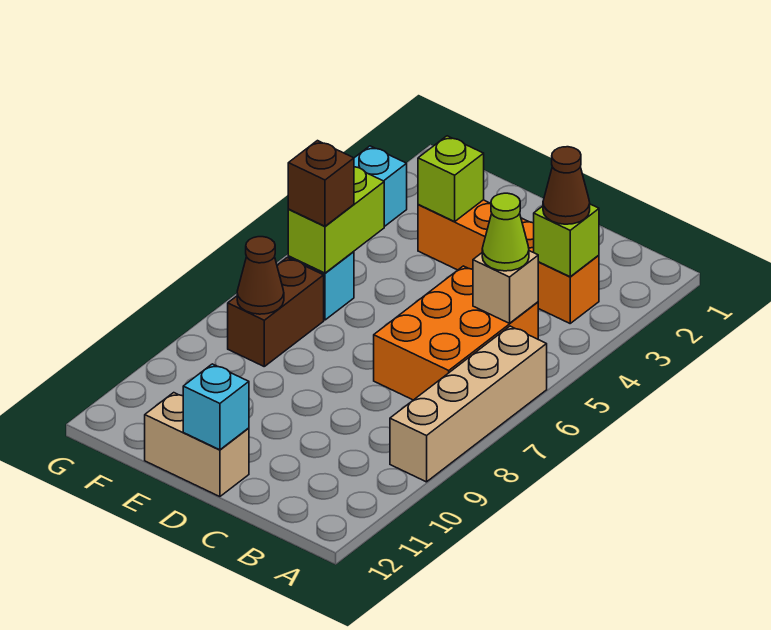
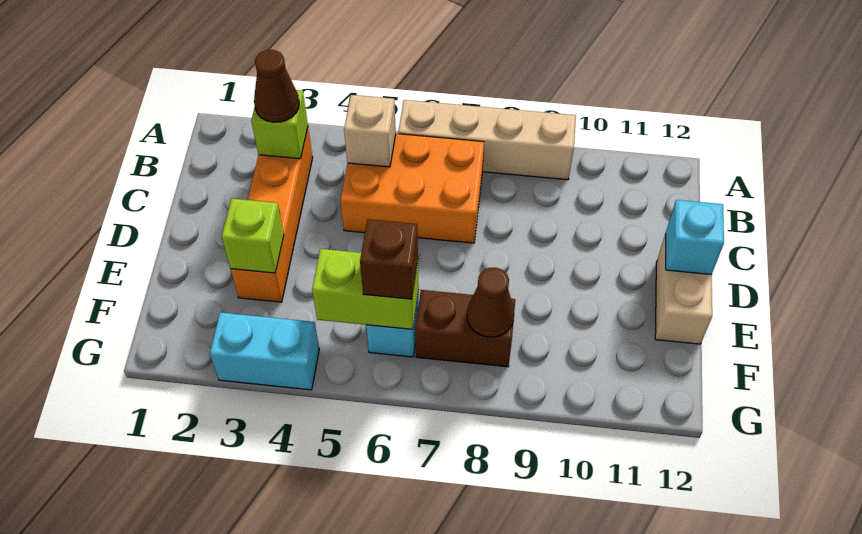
lime cone B5 level 3 -> none

